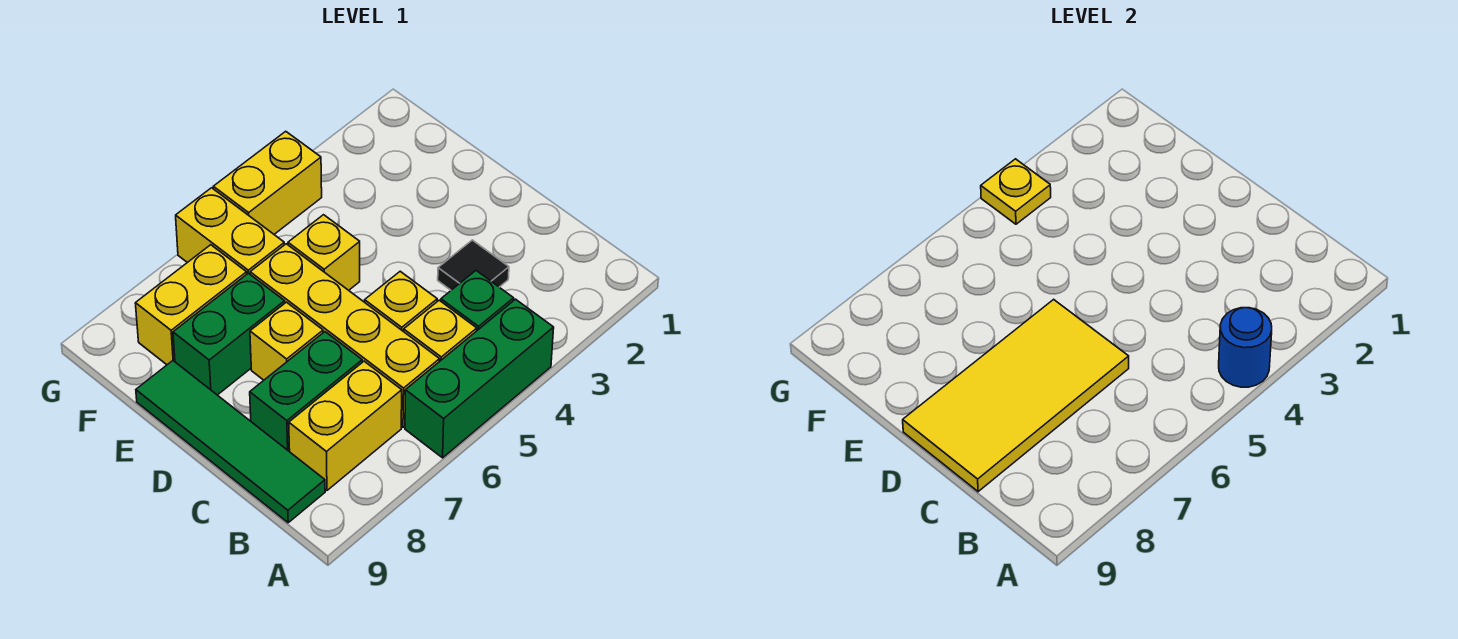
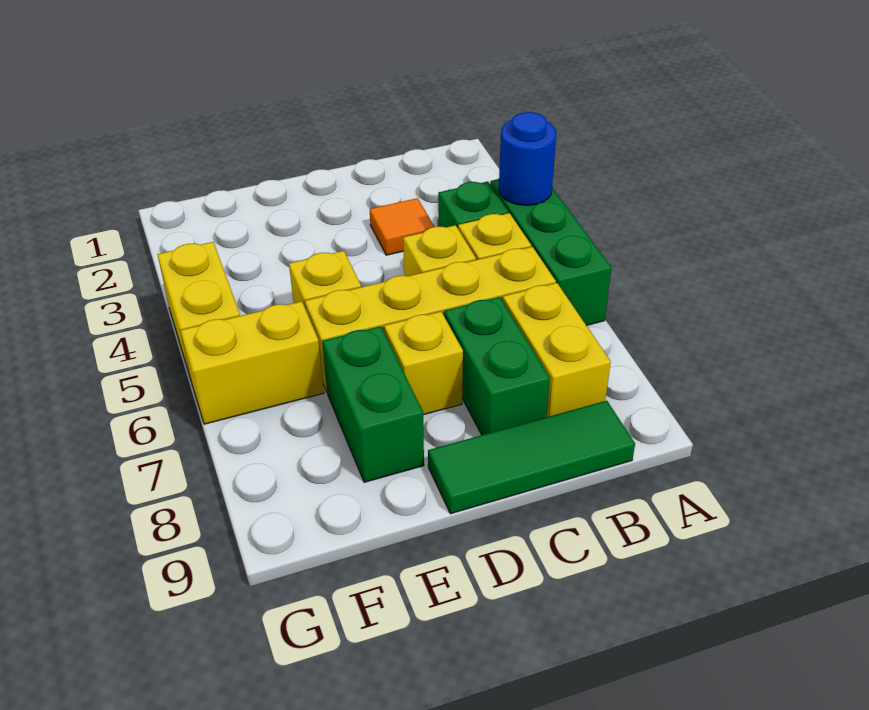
green tile B9:E9 level 1 -> green tile B9:D9 level 1
black tile C3 level 1 -> orange tile C3 level 1
yellow tile C6:D9 level 2 -> none
yellow brick F7:F8 level 1 -> none
yellow plate G4 level 2 -> none

